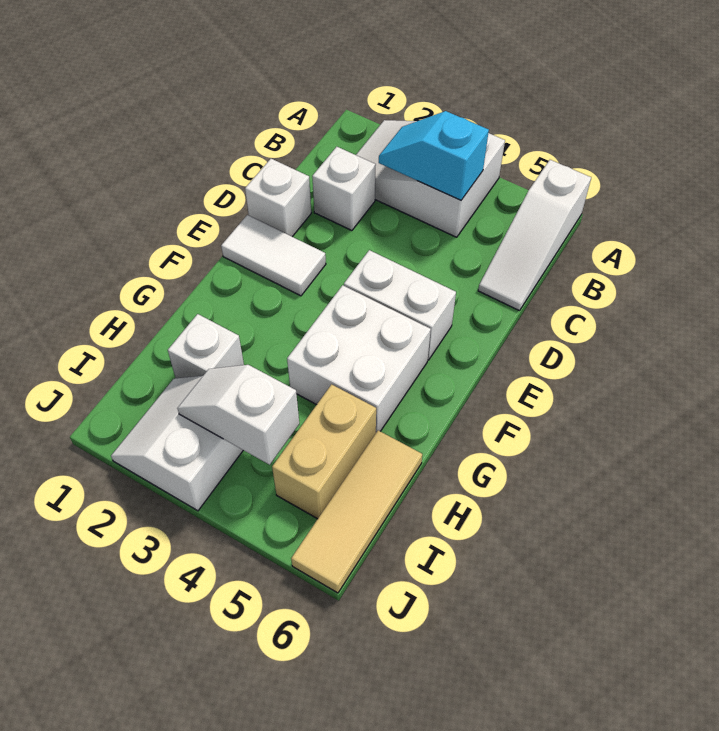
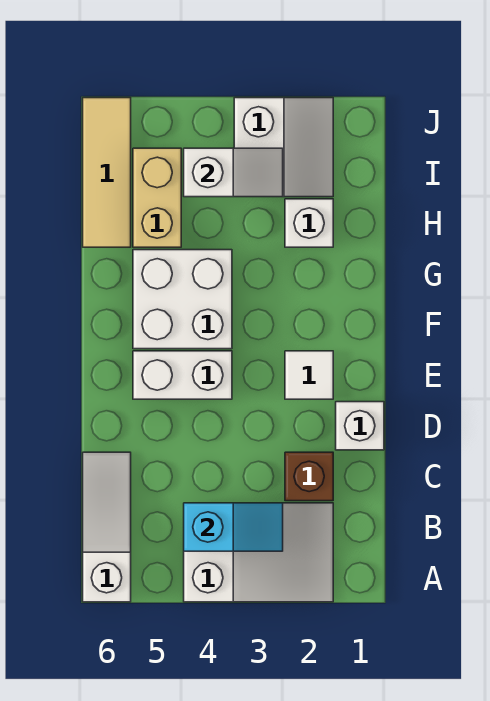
white brick C2 level 1 -> brown brick C2 level 1
white tile E1:E2 level 1 -> white tile E2 level 1

